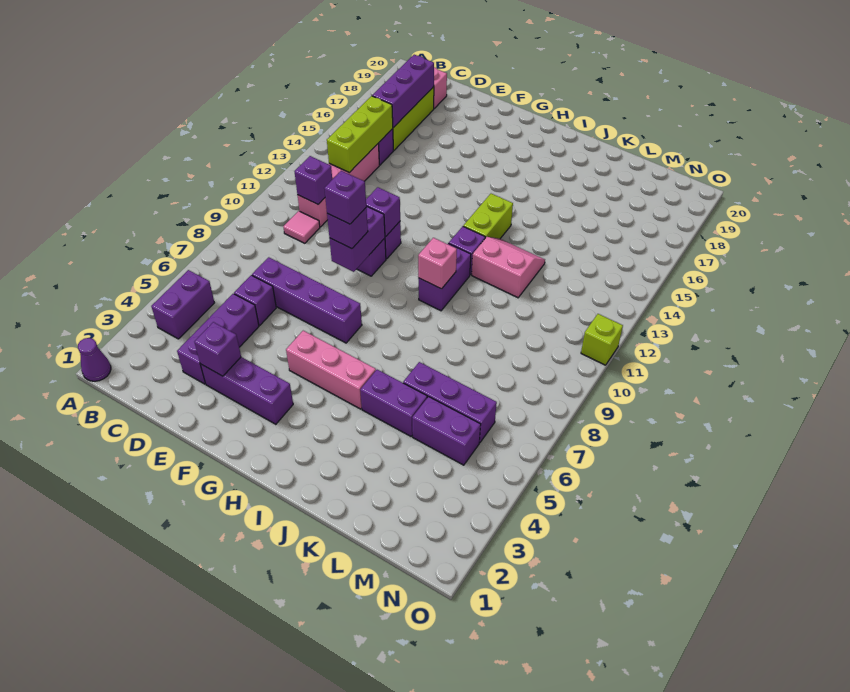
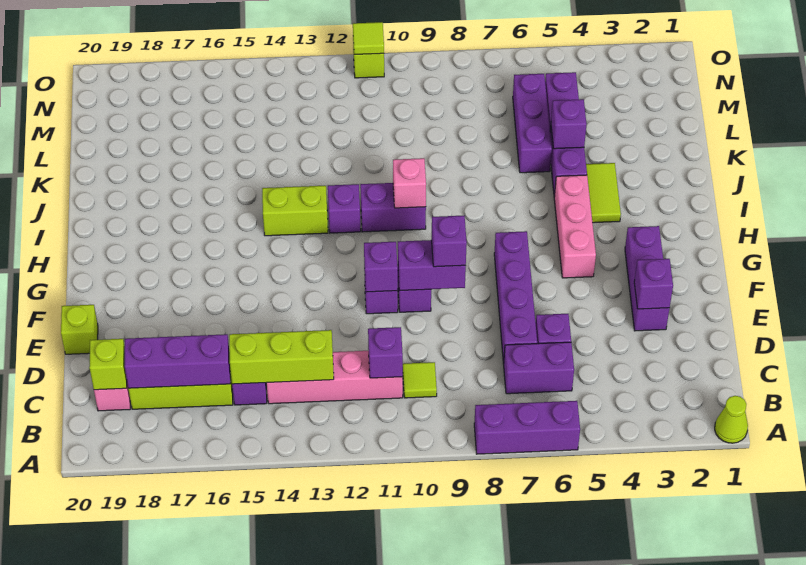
purple cone A1 level 1 -> lime cone A1 level 1
purple brick B4:B5 level 1 -> purple brick C6:C7 level 1
pink tile C10 level 1 -> lime tile C10 level 1
none -> lime brick C19 level 2
purple brick D3:D5 level 1 -> purple brick A6:A8 level 1
none -> lime brick E20 level 1
purple brick F9 level 4 -> purple brick K5 level 2
none -> lime tile I4:J4 level 1
pink slope J12:K13 level 1 top 12 -> none
none -> lime tile O11 level 2

